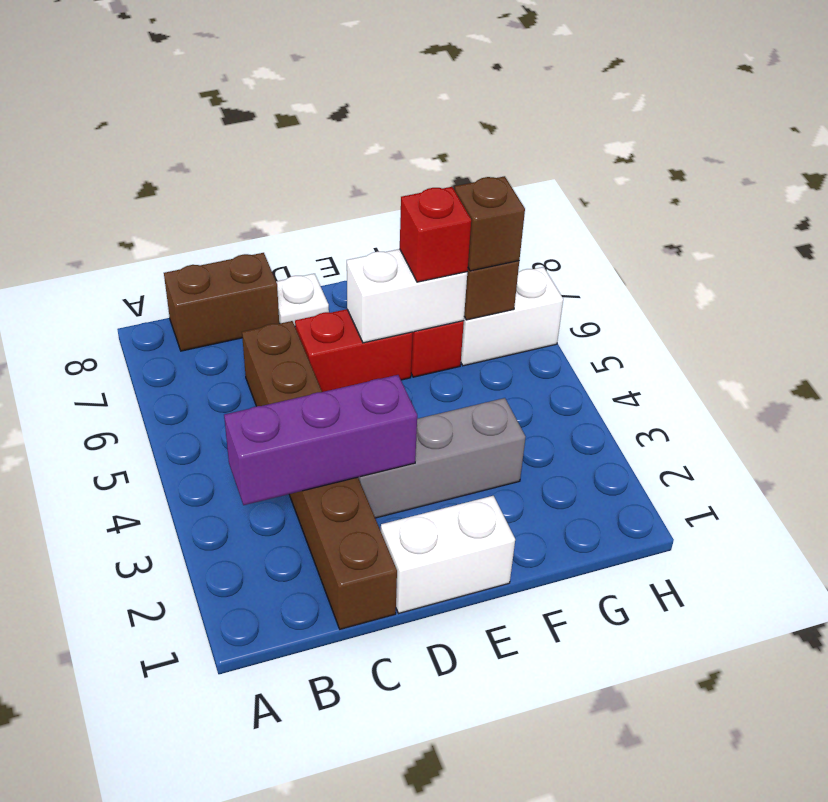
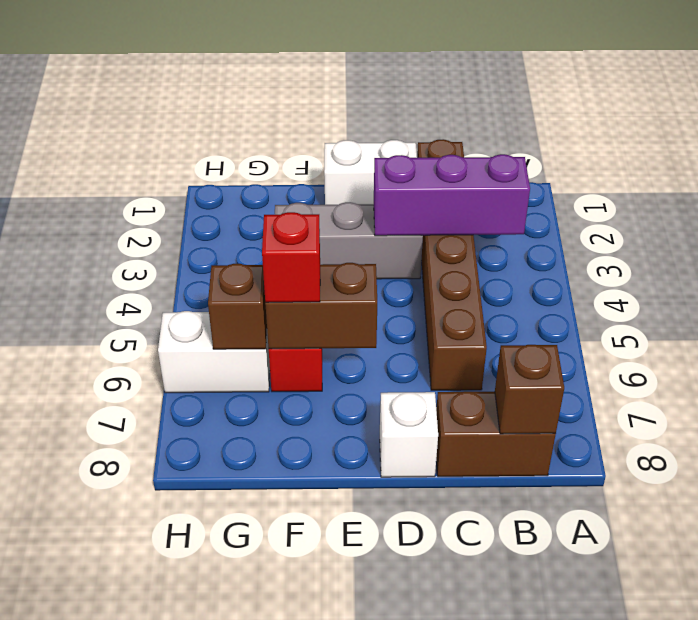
red brick D6:E6 level 1 -> none
white plate D8 level 1 -> white brick D8 level 1
white brick E6:F6 level 2 -> brown brick E6:F6 level 2
brown brick G6 level 3 -> brown brick B8 level 2

